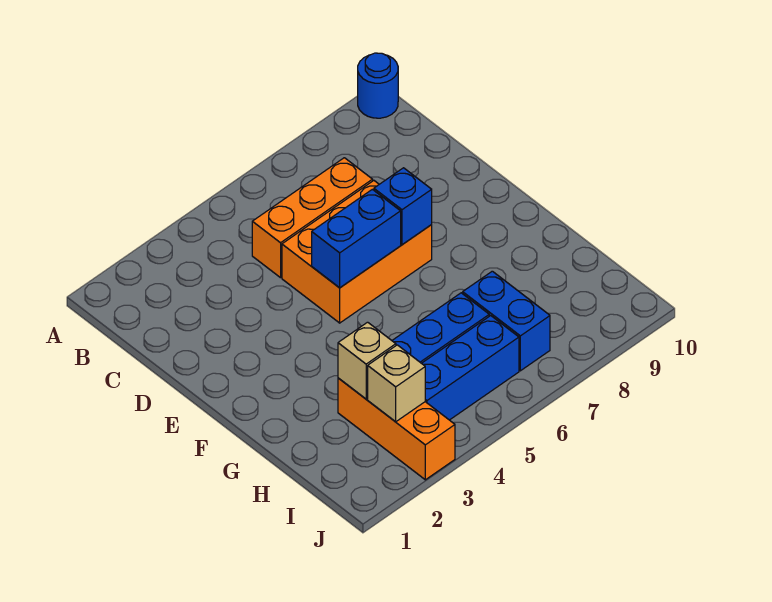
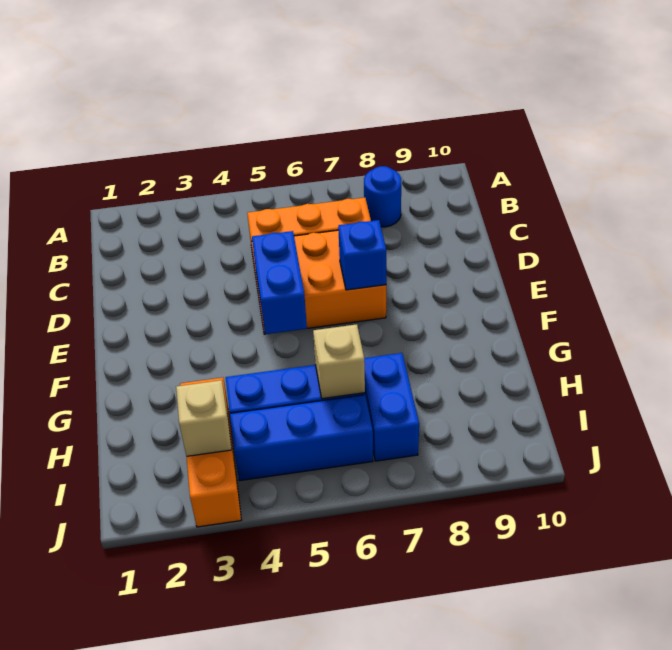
blue round brick A10 level 1 -> blue round brick B8 level 1
blue brick E5:E6 level 2 -> blue brick E5:F5 level 2
tan brick H3 level 2 -> tan brick H6 level 2

